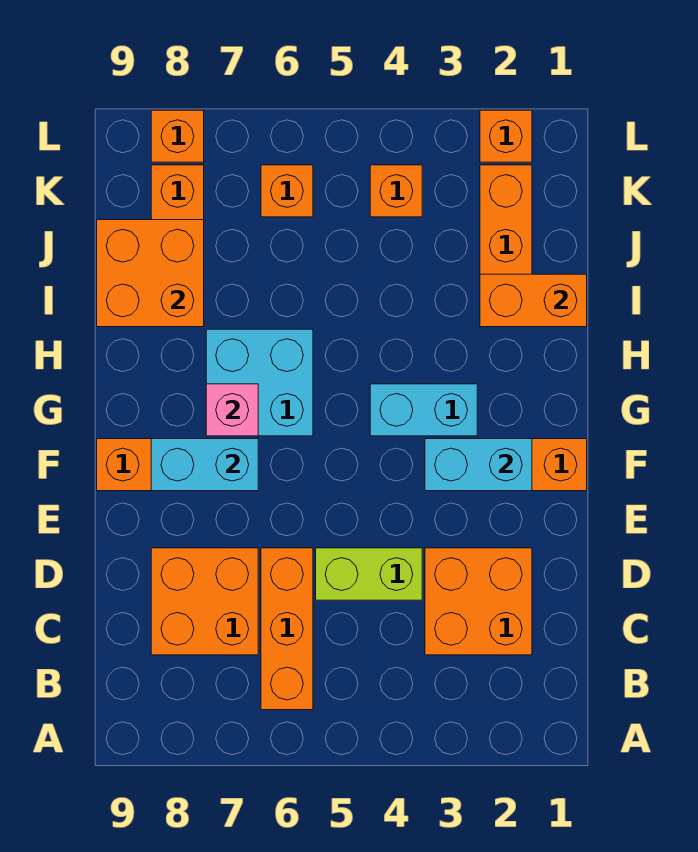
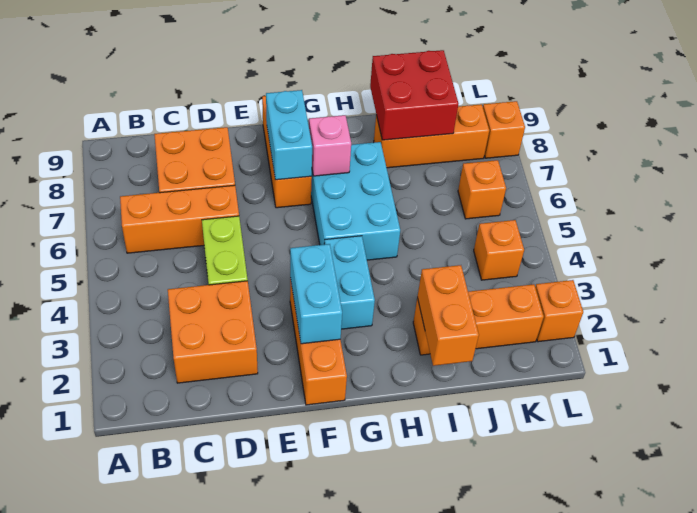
cyan brick G6:H7 level 1 -> cyan brick G5:H7 level 1
orange brick I8:J9 level 2 -> red brick I8:J9 level 2

